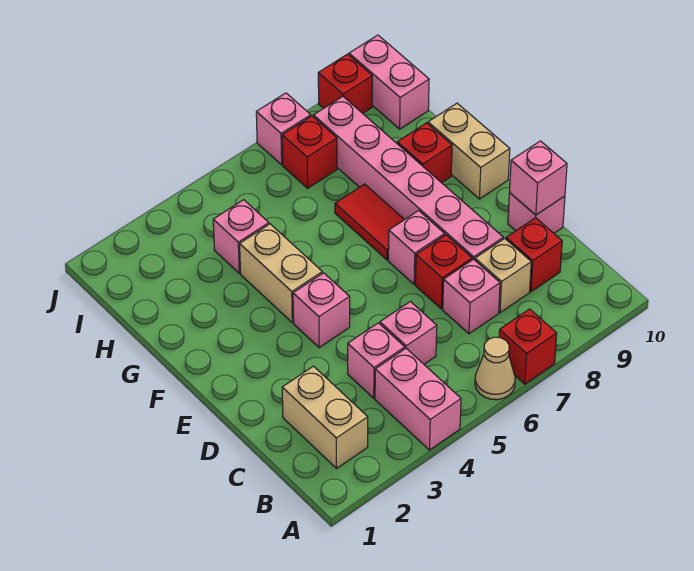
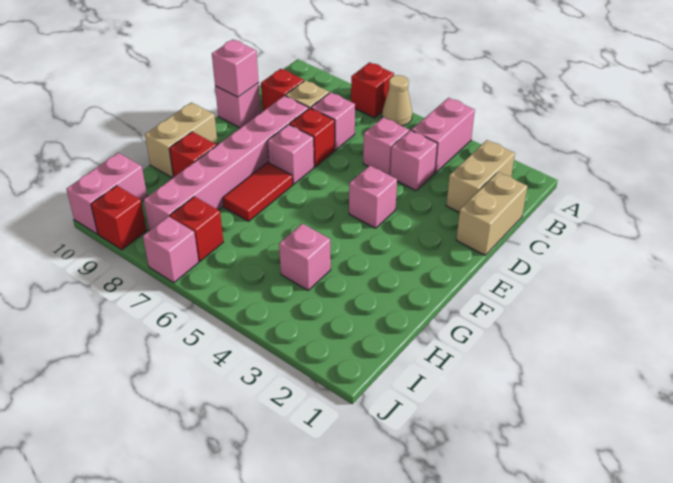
tan brick F4:G4 level 1 -> tan brick C1:D1 level 1

